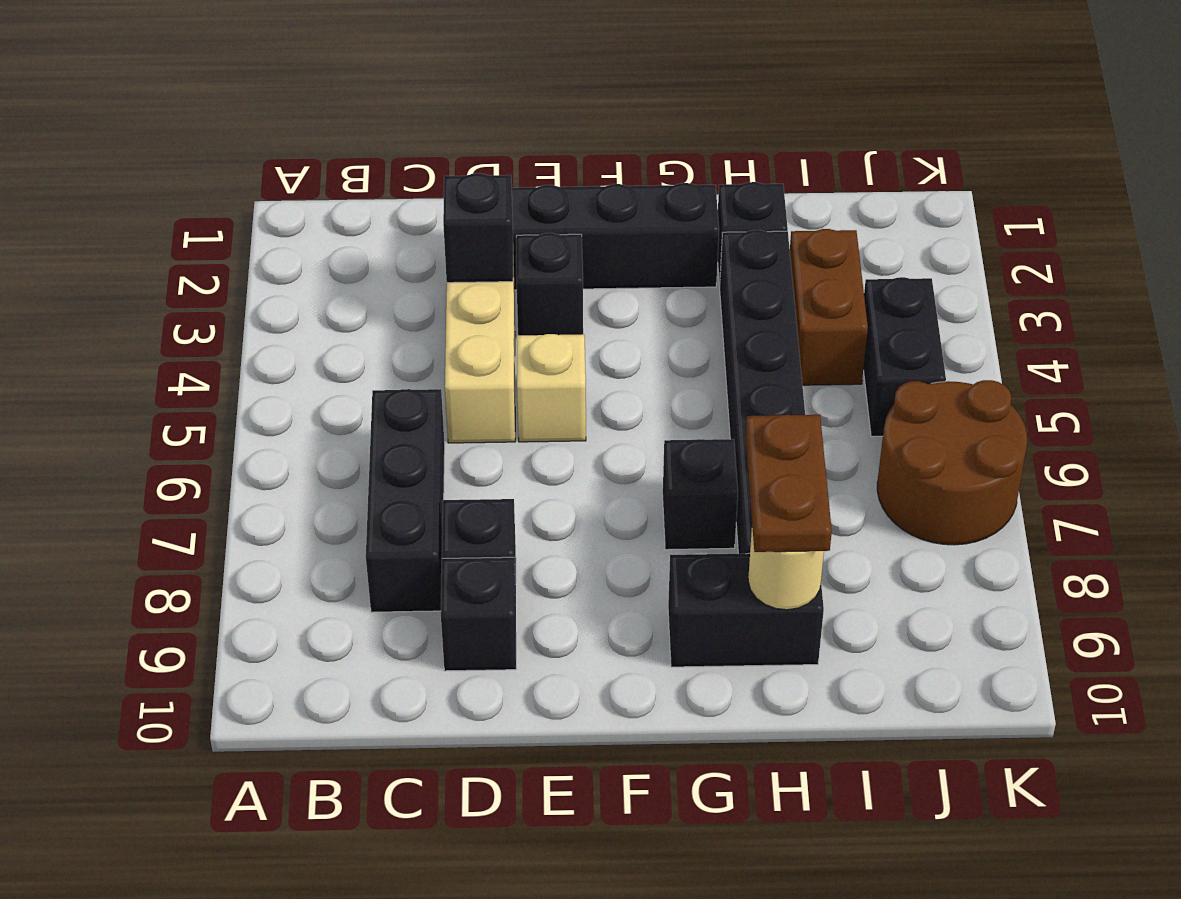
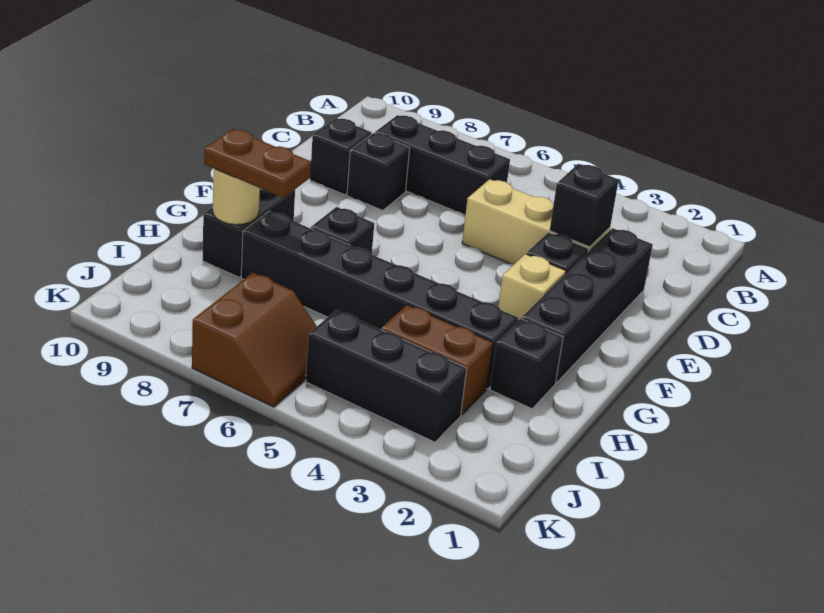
tan brick E5 level 1 -> tan brick F3 level 1
black brick J4:J5 level 1 -> black brick J3:J5 level 1
brown round brick J6:K7 level 1 -> brown slope J6:K7 level 1 top 7

